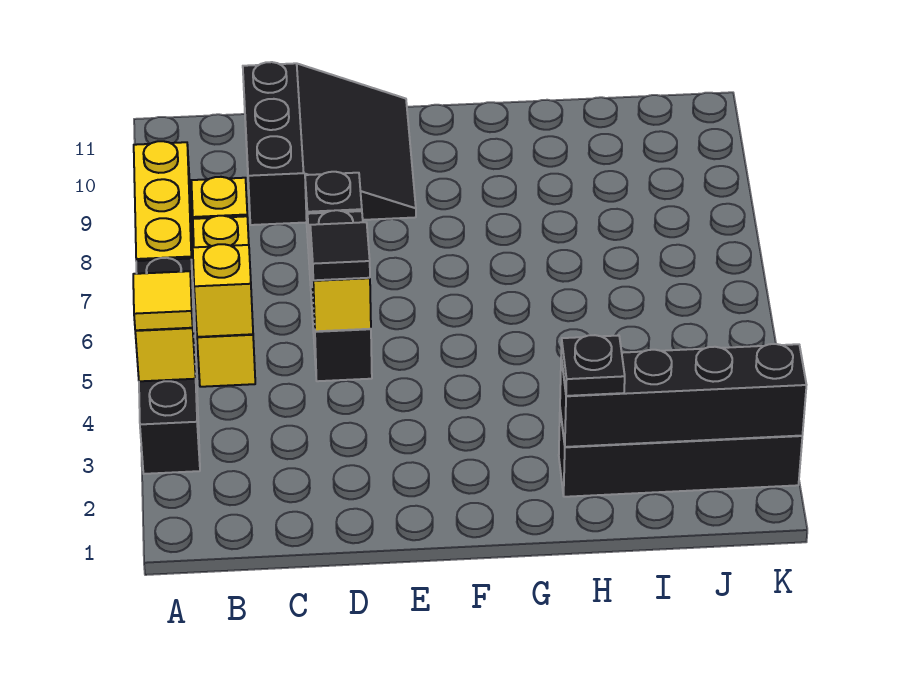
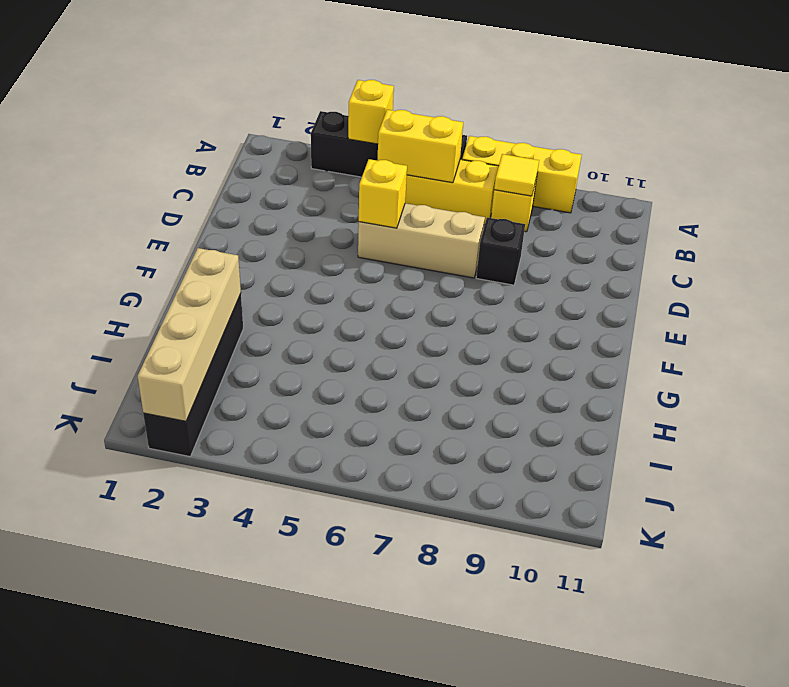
yellow tile A4 level 3 -> yellow tile B8 level 2
yellow brick B5 level 2 -> yellow brick B5:B6 level 2
black slope C9:E11 level 1 top C -> none
black brick D5:D7 level 1 -> tan brick D5:D7 level 1
black tile D5 level 3 -> none
black brick H2:K2 level 2 -> tan brick H2:K2 level 2
black plate H2 level 3 -> none

